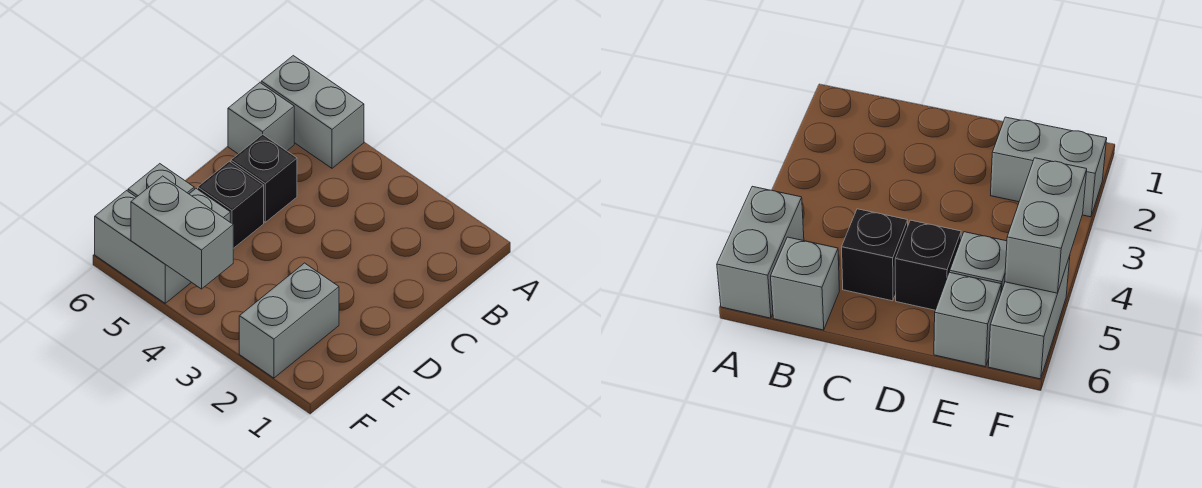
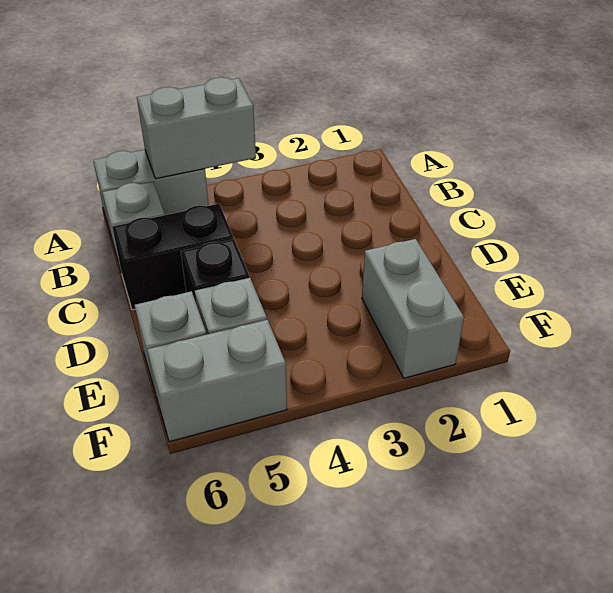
black brick C5 level 1 -> black brick C5:C6 level 1
grey brick F4:F5 level 2 -> grey brick A4:A5 level 2

